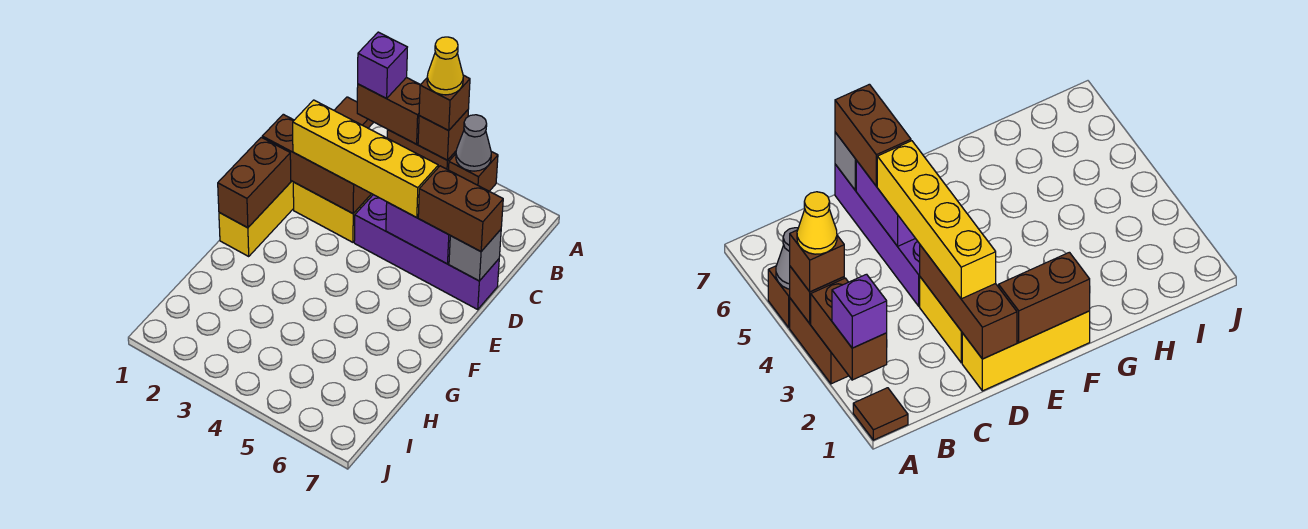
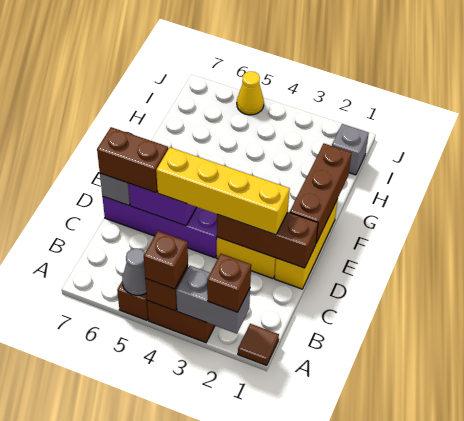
brown brick A2:A3 level 2 -> grey brick A2:A3 level 2
purple brick A2 level 3 -> brown brick A2 level 3
yellow cone A4 level 4 -> yellow cone J5 level 1
brown brick E1:F1 level 2 -> brown brick E1:G1 level 2
none -> grey brick I1 level 1

